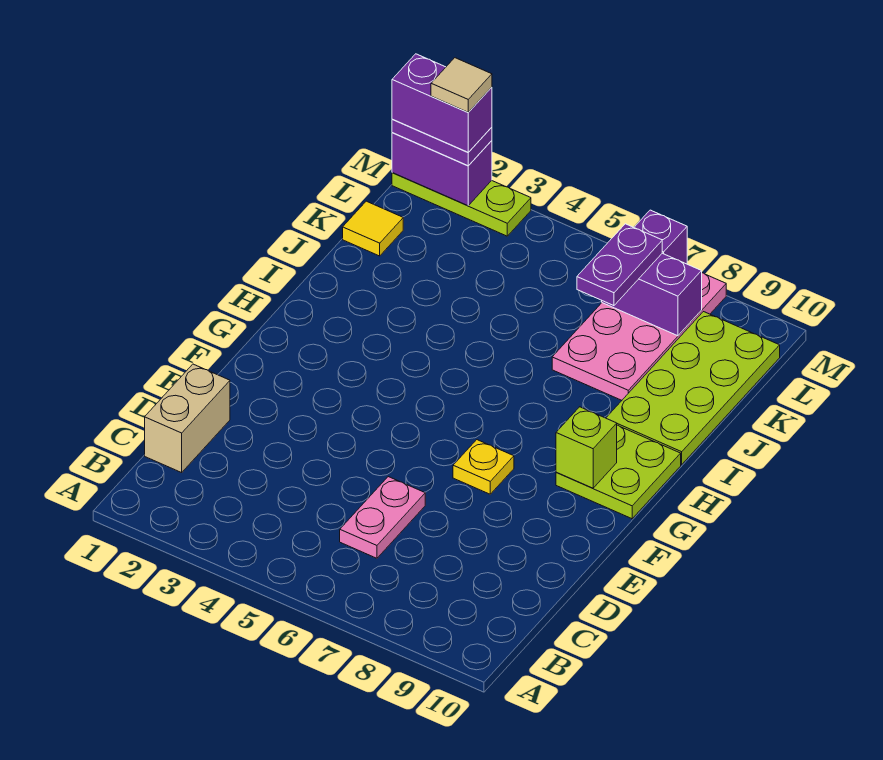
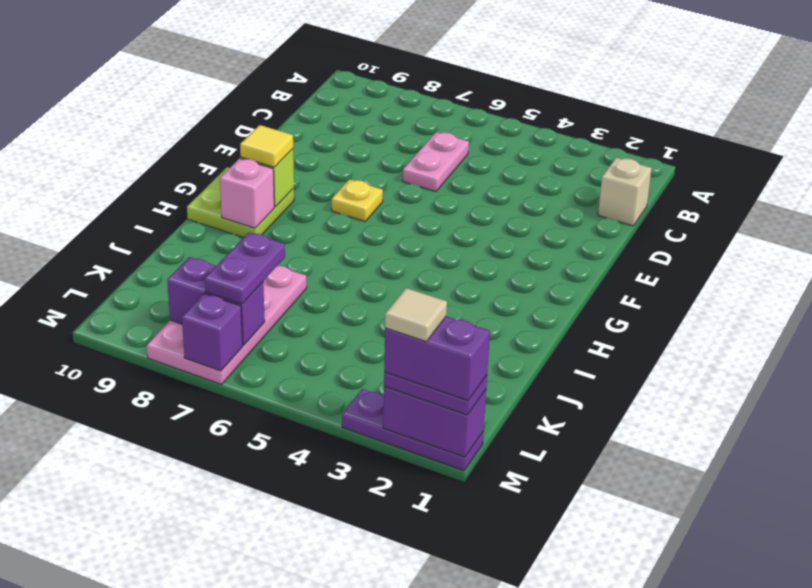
tan brick C1:D1 level 1 -> tan brick C1 level 1
none -> pink brick H9 level 2
lime plate I9:L10 level 1 -> none
yellow tile K1 level 1 -> yellow tile G9 level 3
lime plate M1:M3 level 1 -> purple plate M1:M3 level 1

